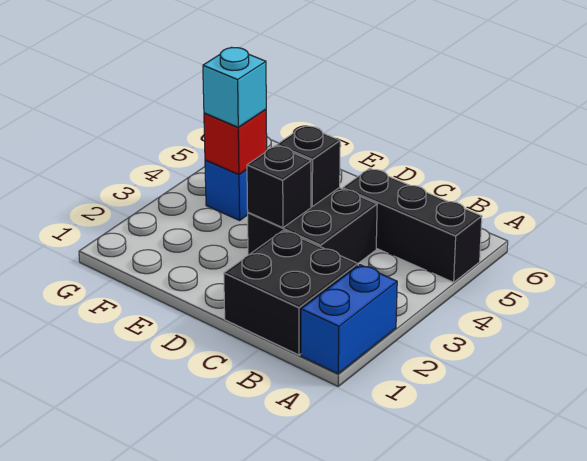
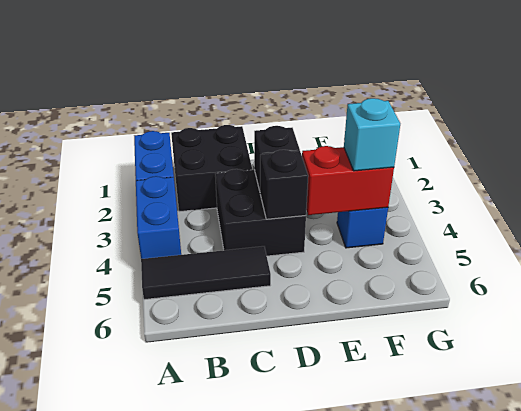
none -> blue brick A3:A4 level 1
black brick A5:C5 level 1 -> black tile A5:C5 level 1
red brick F4 level 2 -> red brick E4:F4 level 2

